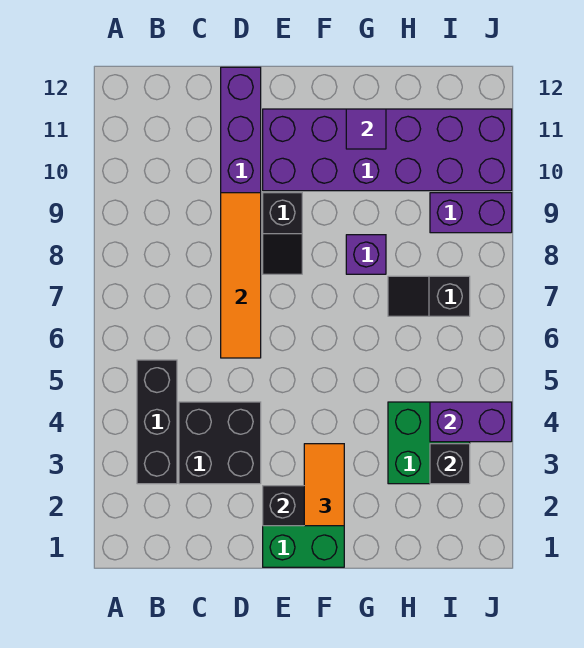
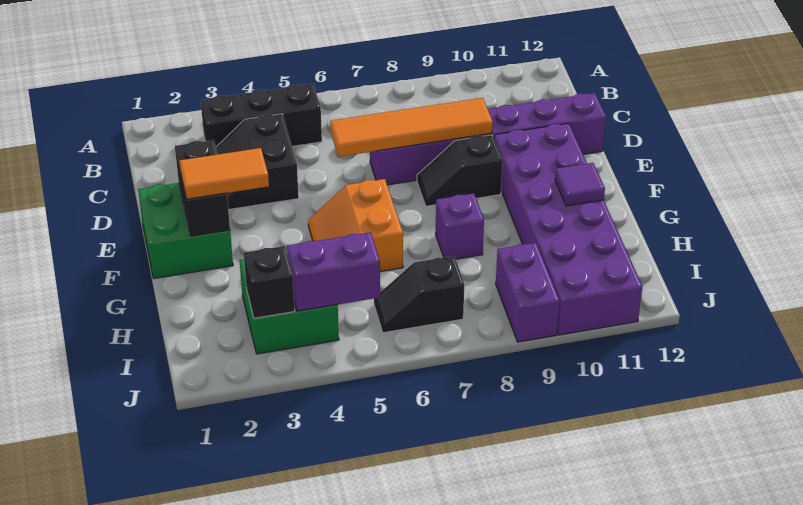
black brick C3:D4 level 1 -> black slope C3:D4 level 1 top 4
none -> orange slope F5:G6 level 1 top 6
black slope H7:I7 level 1 top I -> black slope I6:I7 level 1 top 7
purple brick I4:J4 level 2 -> purple brick I4:I5 level 2

